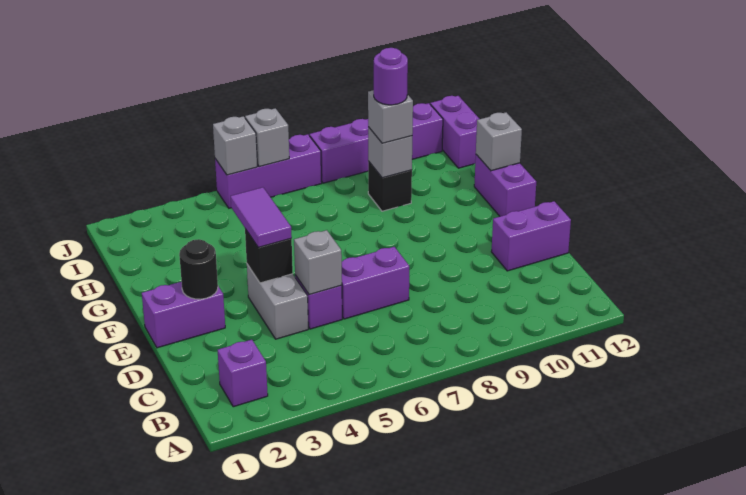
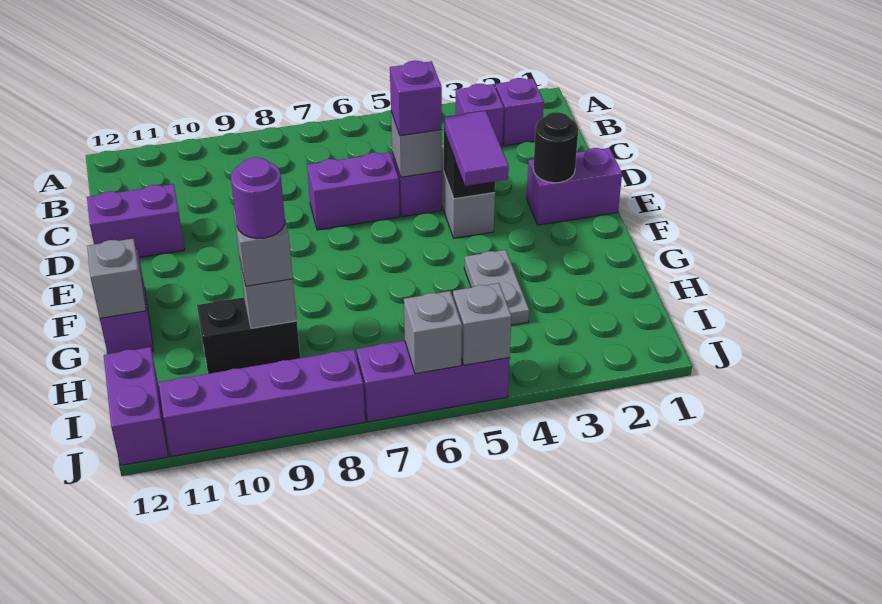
none -> purple brick B3 level 1
none -> purple brick D5 level 3
none -> grey plate G4:H4 level 1
black brick H9 level 1 -> black brick H9:H10 level 1

